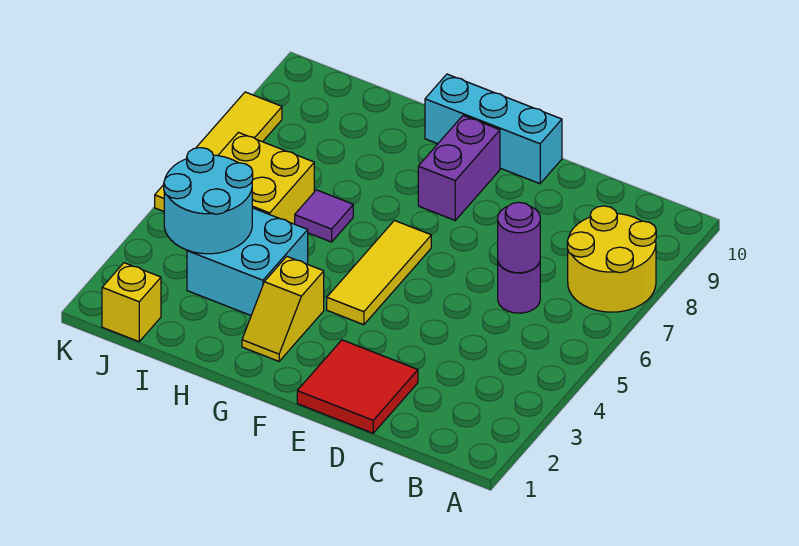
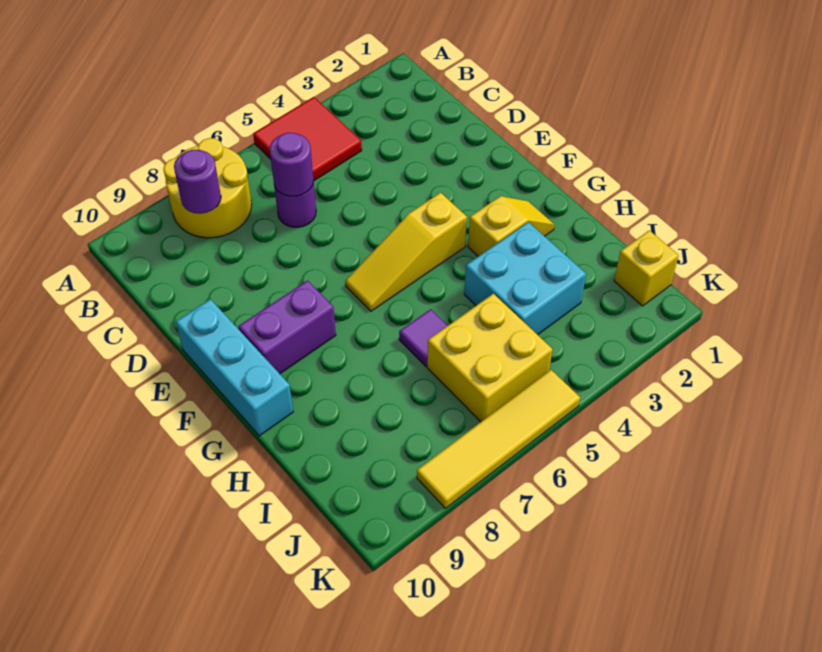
none -> purple round brick B8 level 2
red tile D1:E2 level 1 -> red tile A4:B5 level 1
yellow tile F4:F6 level 1 -> yellow slope F4:F6 level 1 top 4
cyan round brick I3:J4 level 2 -> none

